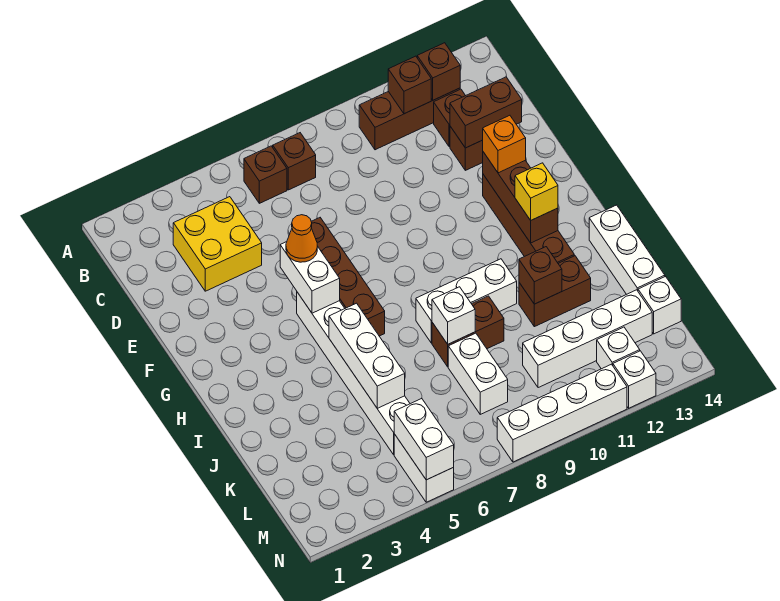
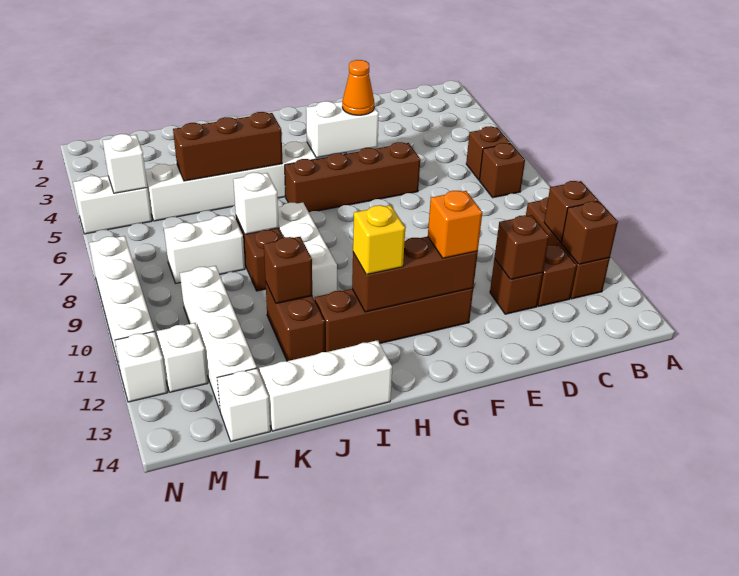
yellow brick C3:D4 level 1 -> none
brown brick D12:D13 level 2 -> brown brick D12 level 2
white brick I5:K5 level 2 -> brown brick I5:K5 level 2
white brick M5:N5 level 2 -> white brick M5 level 2

